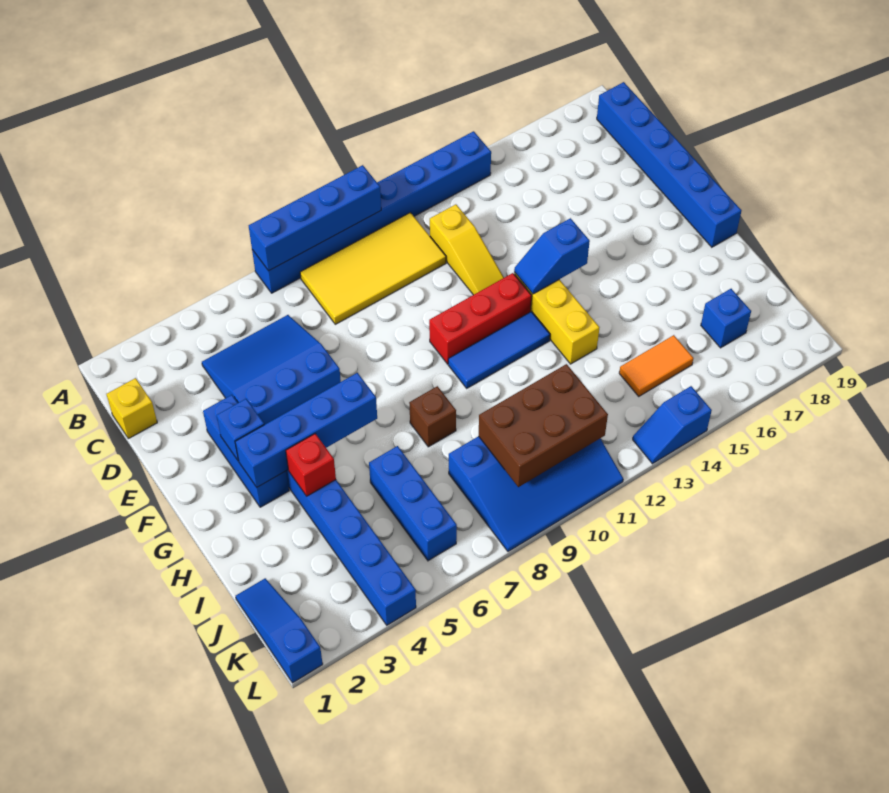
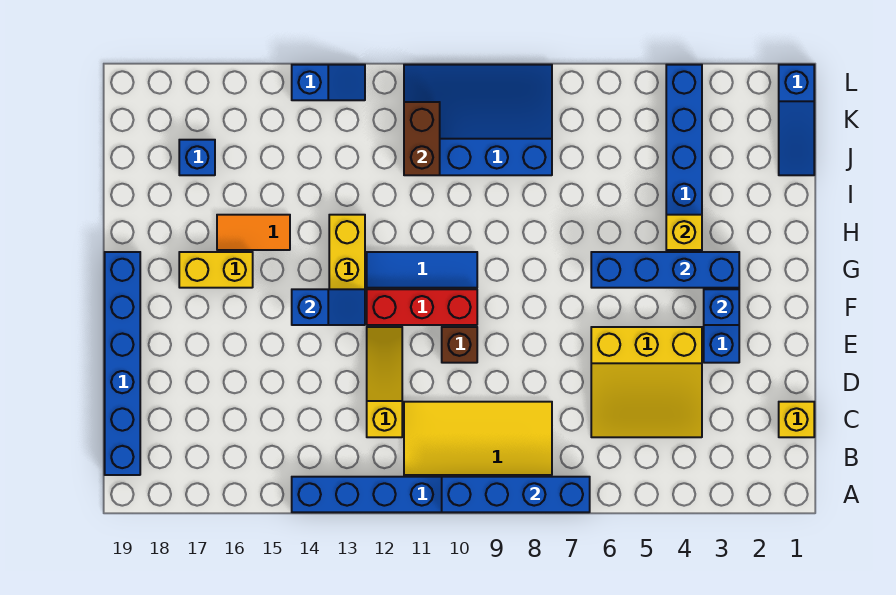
blue slope C4:E6 level 1 top E -> yellow slope C4:E6 level 1 top E
none -> yellow brick G16:G17 level 1
red brick H4 level 2 -> yellow brick H4 level 2
brown brick H8 level 1 -> brown brick E10 level 1
blue brick I6:K6 level 1 -> none
brown brick J9:K11 level 2 -> brown brick J11:K11 level 2
orange tile J14:J15 level 1 -> orange tile H15:H16 level 1

